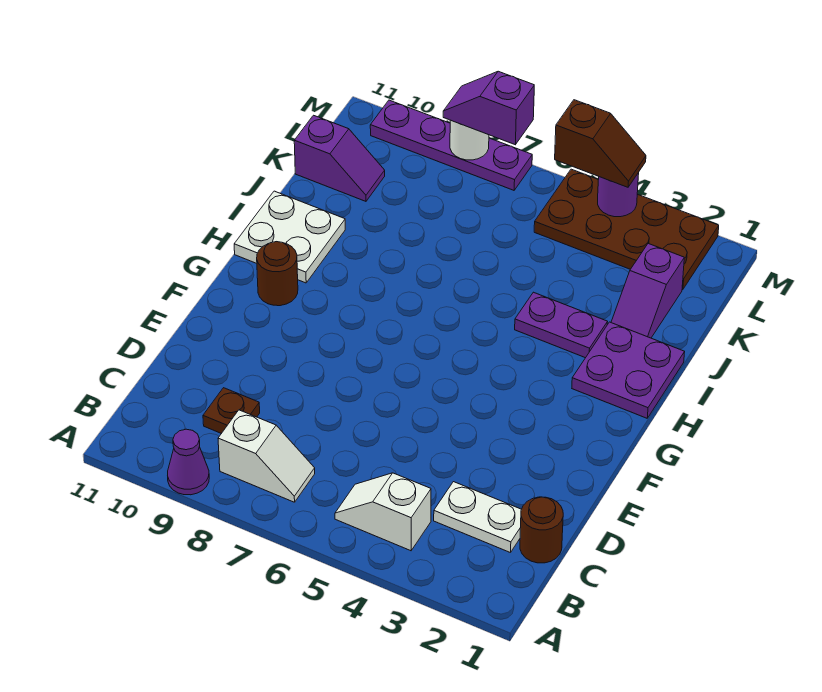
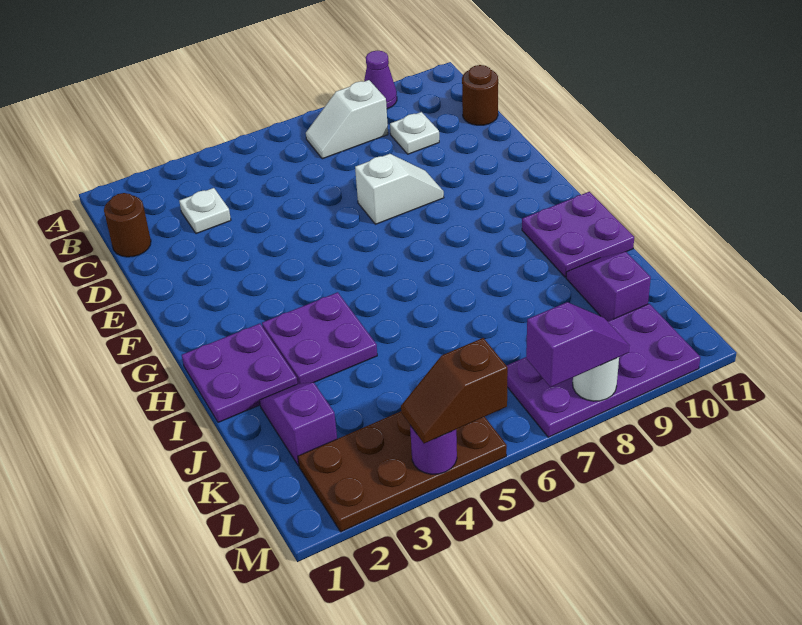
white slope B4:B5 level 1 top 4 -> white slope E7:E8 level 1 top 7
white plate C2:C3 level 1 -> white plate C3 level 1
brown plate C9 level 1 -> white plate C9 level 1
brown round brick G10 level 1 -> brown round brick C11 level 1
white plate H10:I11 level 1 -> purple plate H10:I11 level 1
purple plate I3:I4 level 1 -> purple plate H3:I4 level 1
purple slope K10:K11 level 1 top 11 -> purple slope J10:K10 level 1 top K
purple plate M7:M10 level 1 -> purple plate L7:M10 level 1

